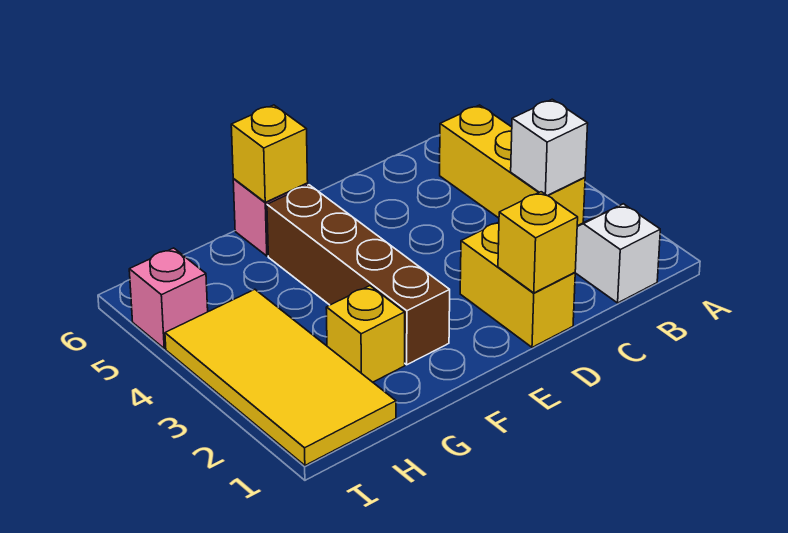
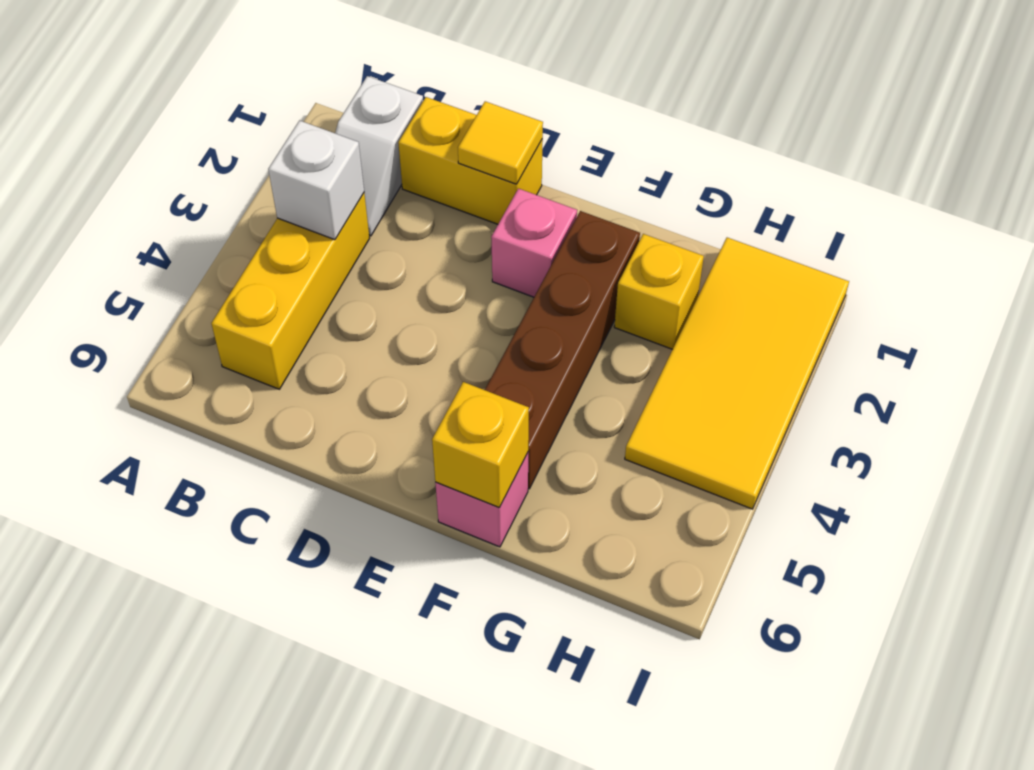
yellow brick D1:D2 level 1 -> yellow brick C1:D1 level 1
yellow brick D1 level 2 -> yellow tile D1 level 2
pink brick I5 level 1 -> pink brick E2 level 1

